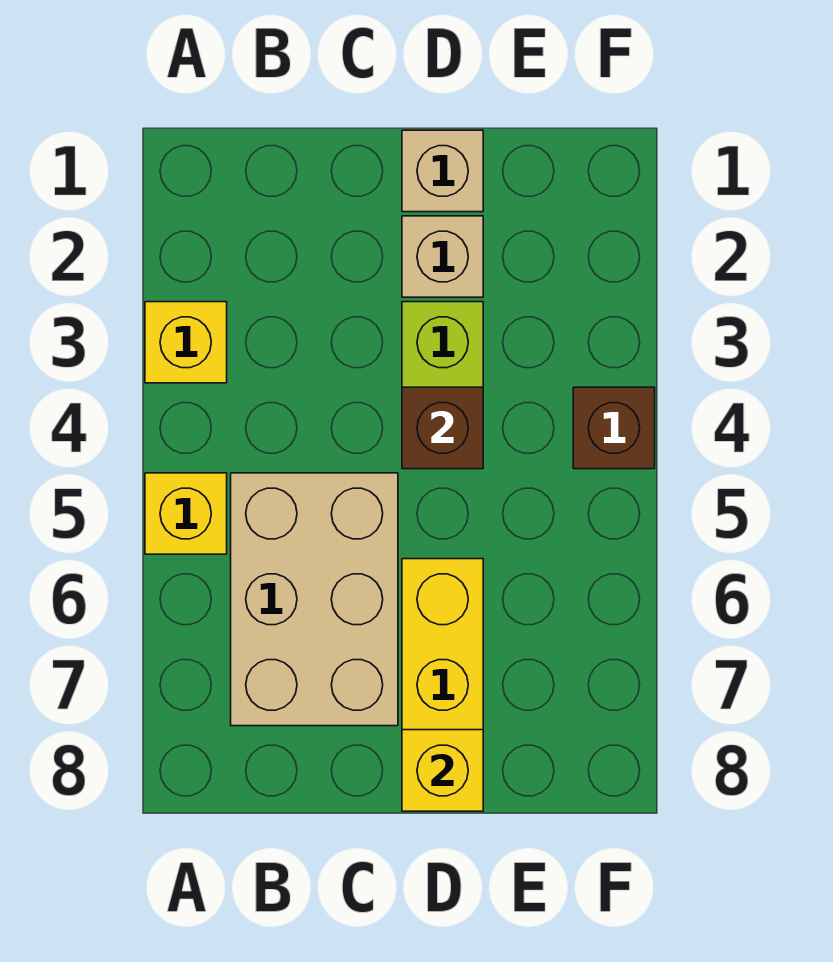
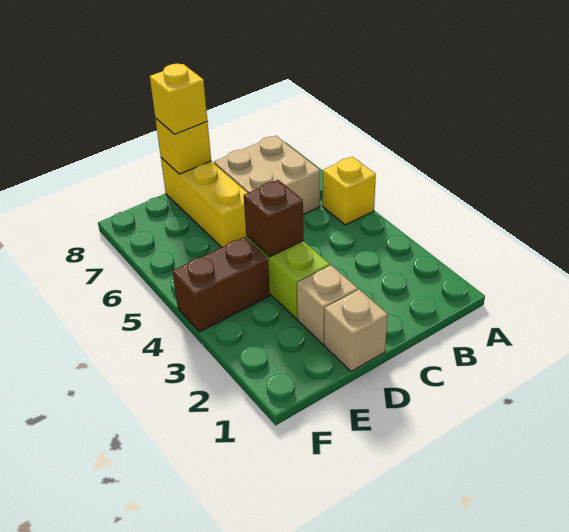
yellow brick A3 level 1 -> yellow brick D8 level 3
tan brick B5:C7 level 1 -> tan brick B6:C7 level 1
brown brick F4 level 1 -> brown brick E4:F4 level 1

